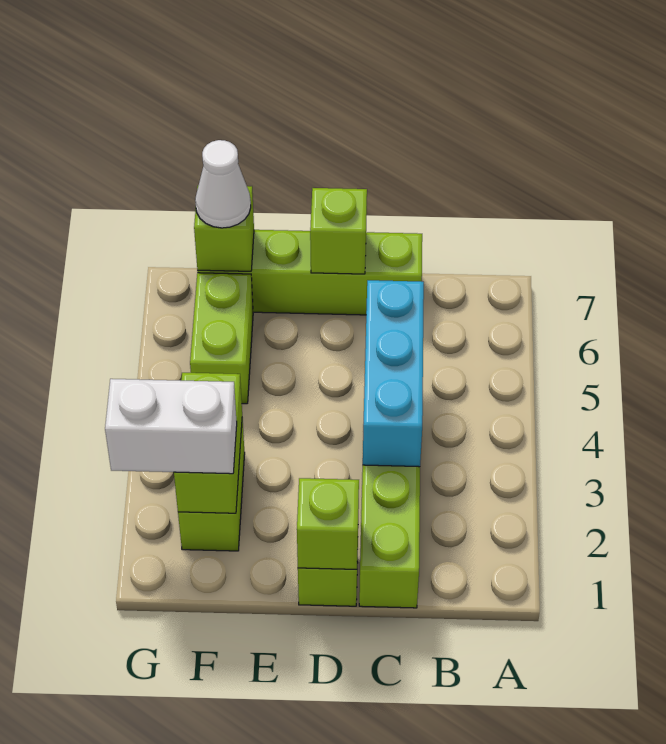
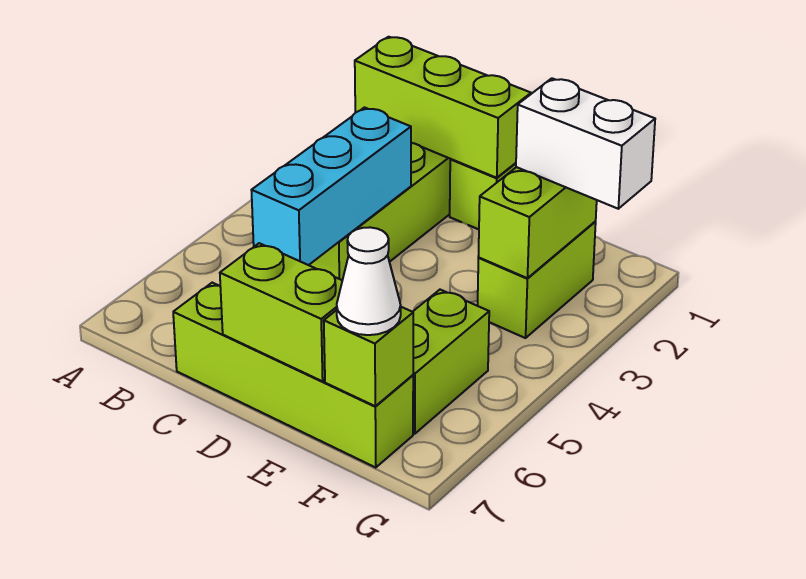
lime brick D1 level 2 -> lime brick B1:D1 level 2
lime brick D7 level 2 -> lime brick D7:E7 level 2

